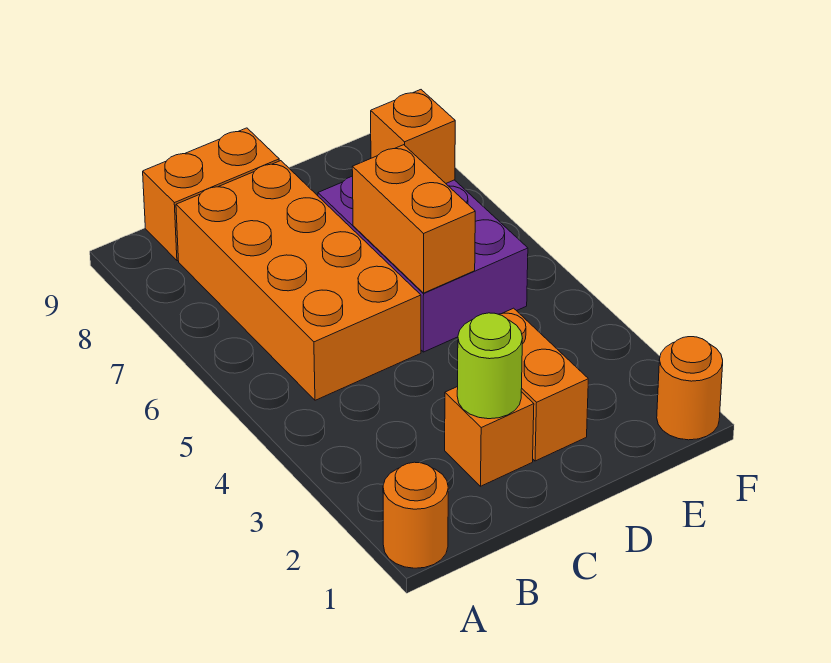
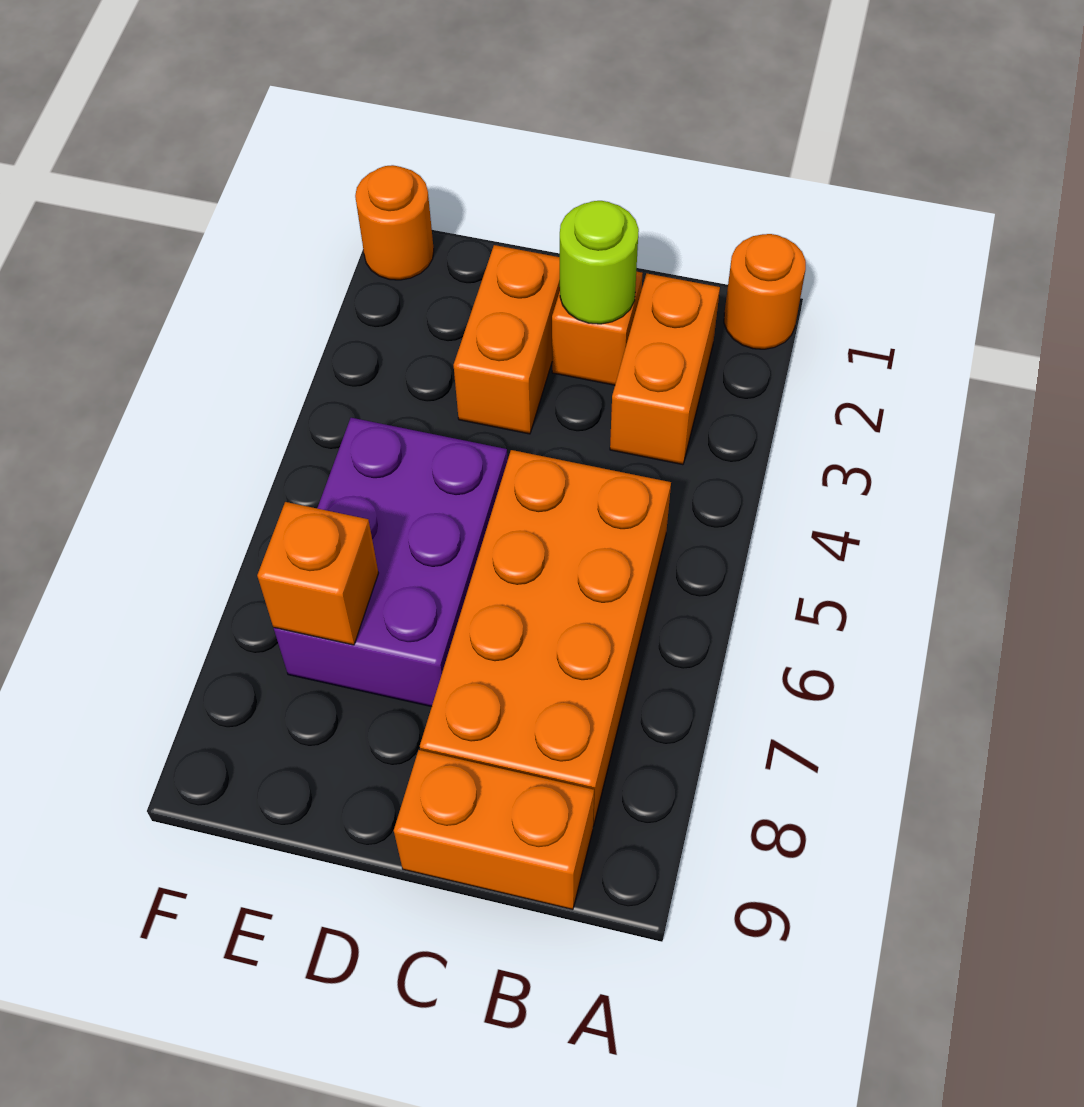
orange brick D5:D6 level 2 -> orange brick B2:B3 level 1

